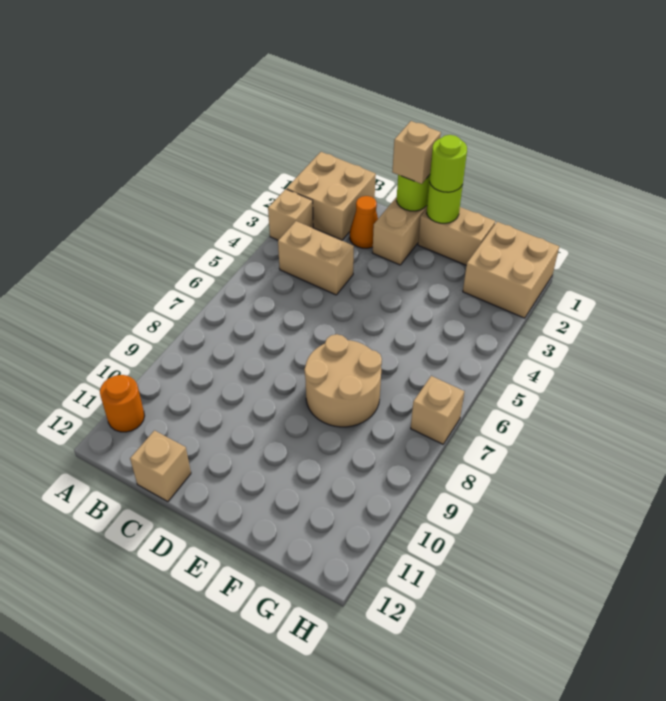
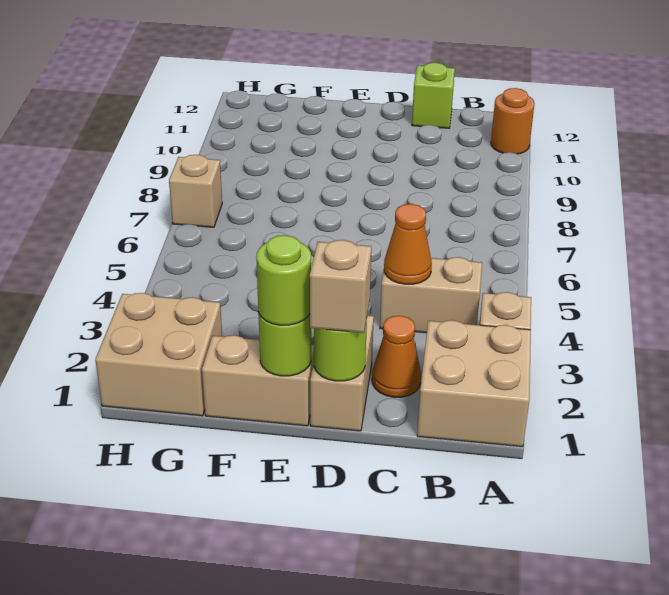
none -> orange cone C4 level 2
tan brick C12 level 1 -> lime brick C12 level 1
tan round brick E7:F8 level 1 -> none

